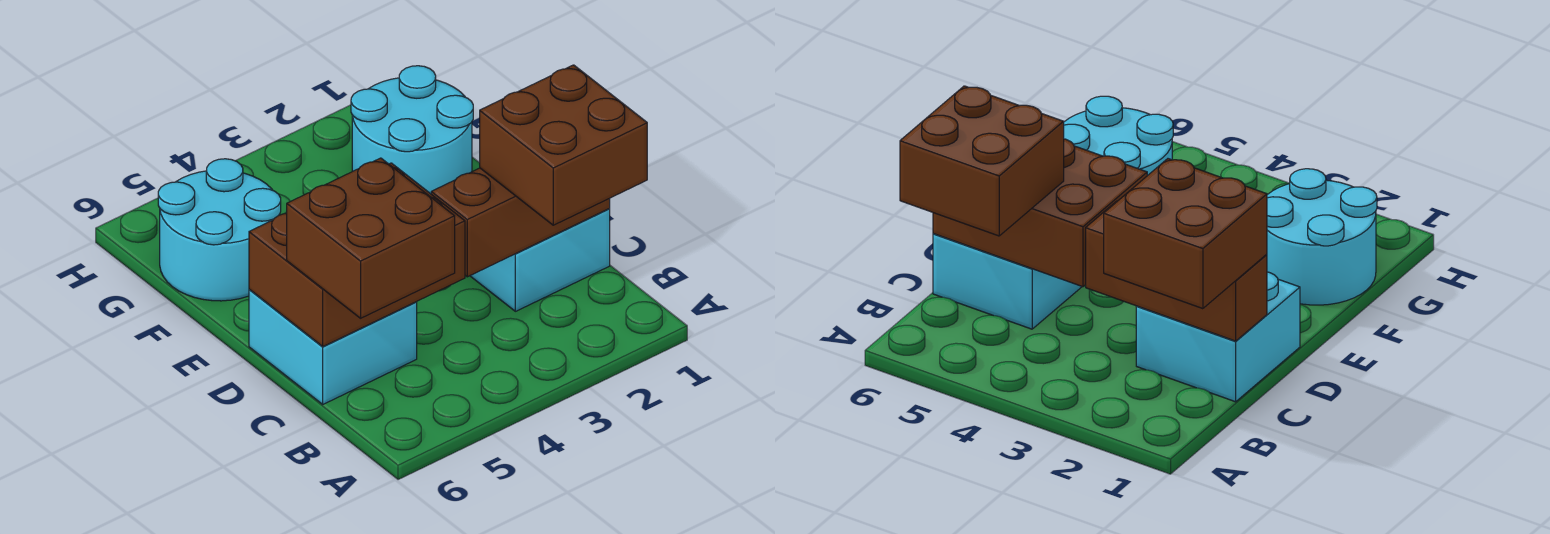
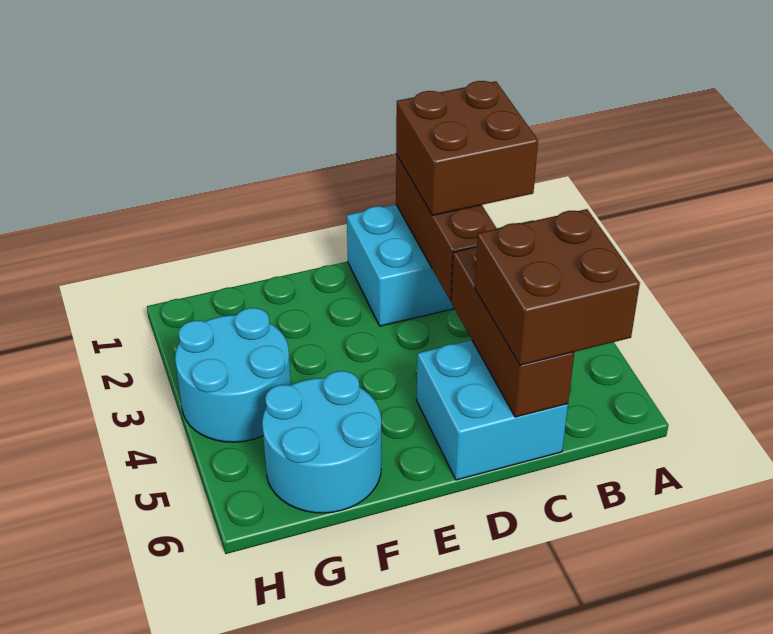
brown brick C4:D6 level 2 -> brown brick C4:C6 level 2
cyan round brick F1:G2 level 1 -> cyan round brick G3:H4 level 1

